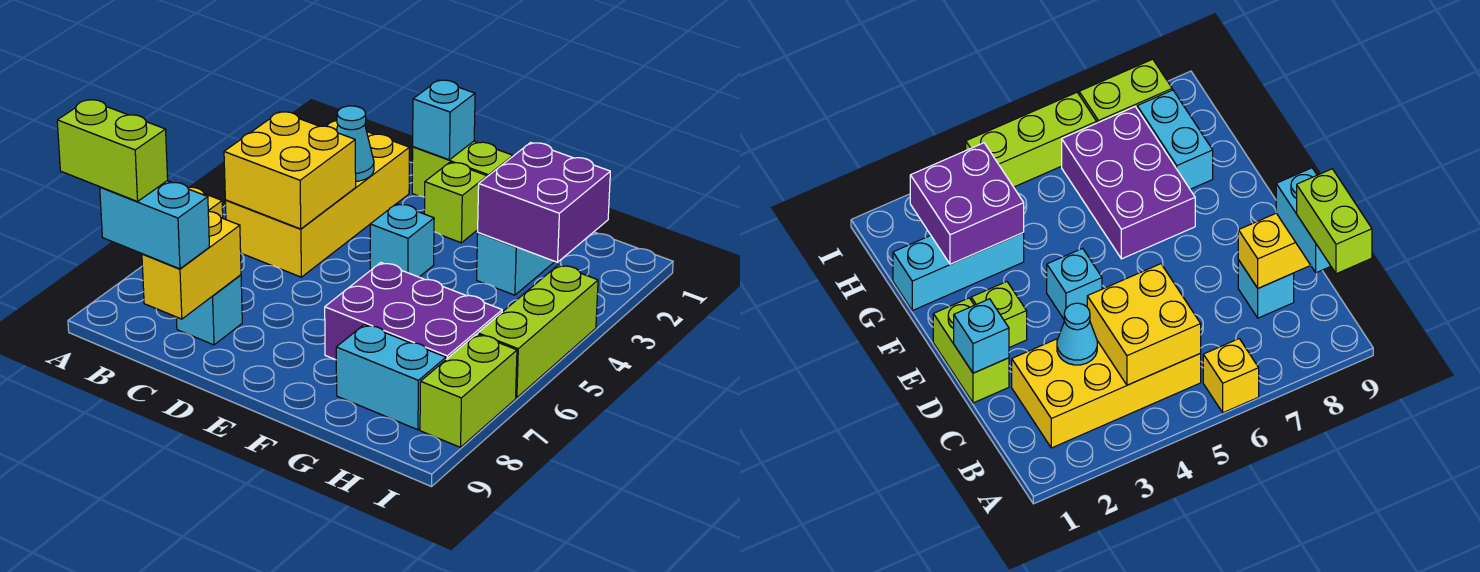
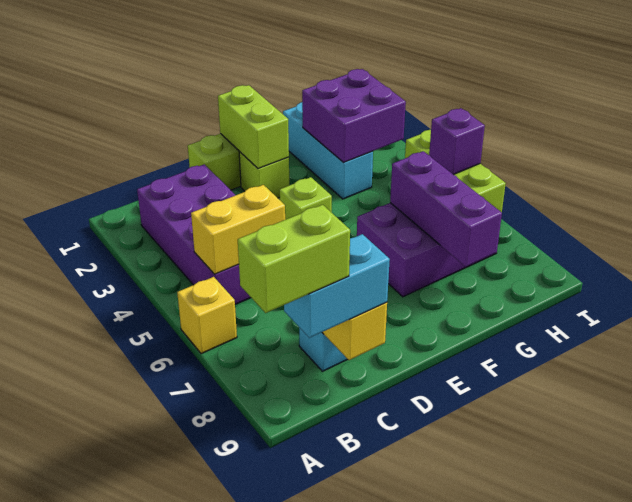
yellow brick B2:C5 level 1 -> purple brick B2:C5 level 1
yellow brick B4:C5 level 2 -> yellow brick B5:C5 level 2
cyan cone C3 level 2 -> none
cyan brick D1 level 2 -> none
cyan brick E4 level 1 -> lime brick E4 level 1
none -> purple brick G6:G8 level 2
cyan brick G8:H8 level 1 -> none
none -> purple brick I5 level 2
lime brick I7:I8 level 1 -> lime brick E1:E2 level 2

